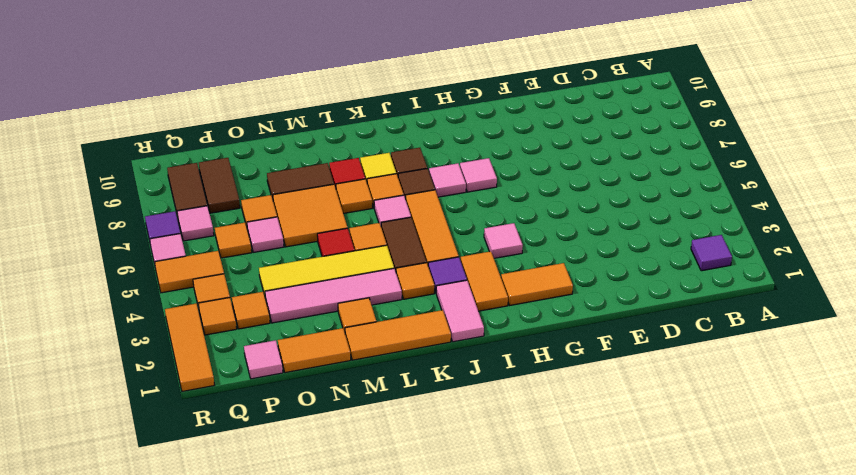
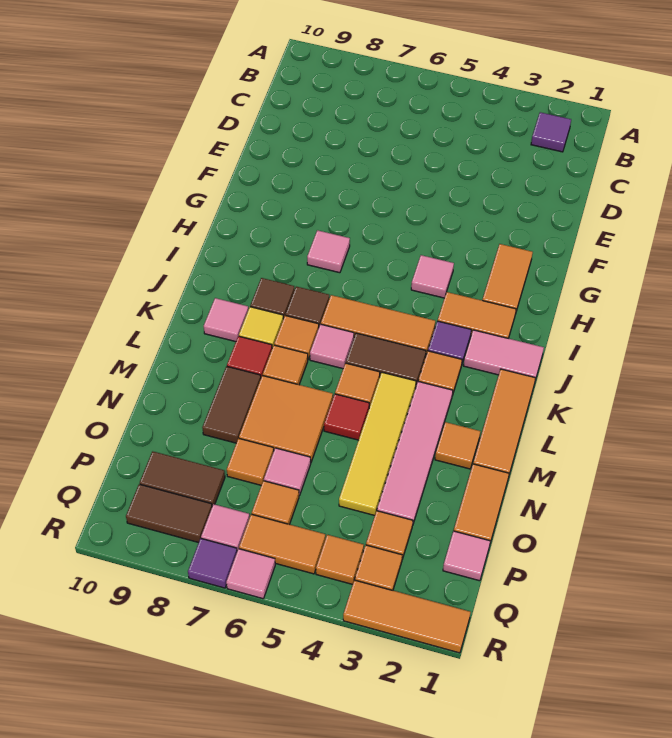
pink tile I7 level 1 -> pink tile K9 level 1
orange tile Q5:R5 level 1 -> orange tile Q5:Q6 level 1

